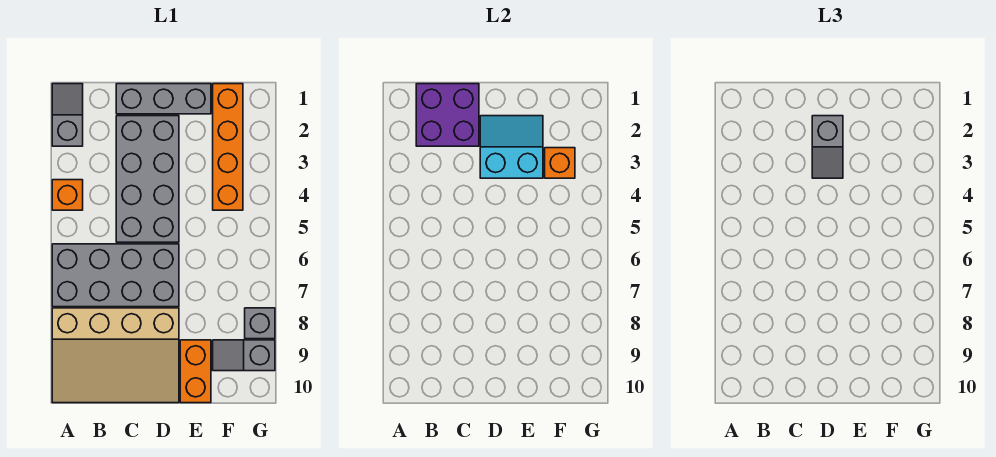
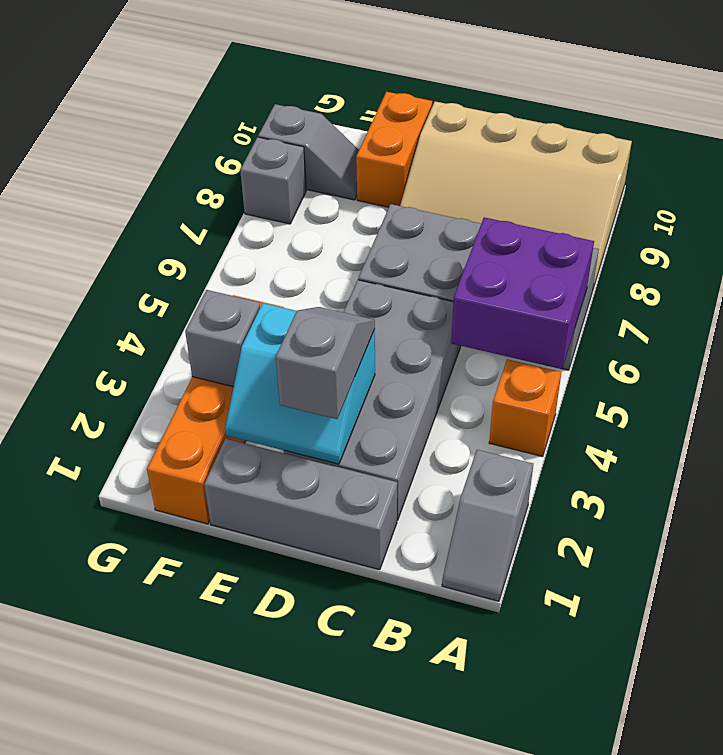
tan slope A8:D10 level 1 top 8 -> tan slope A8:D10 level 1 top 10
purple brick B1:C2 level 2 -> purple brick A5:B6 level 2
orange brick F3 level 2 -> grey brick F3 level 2

